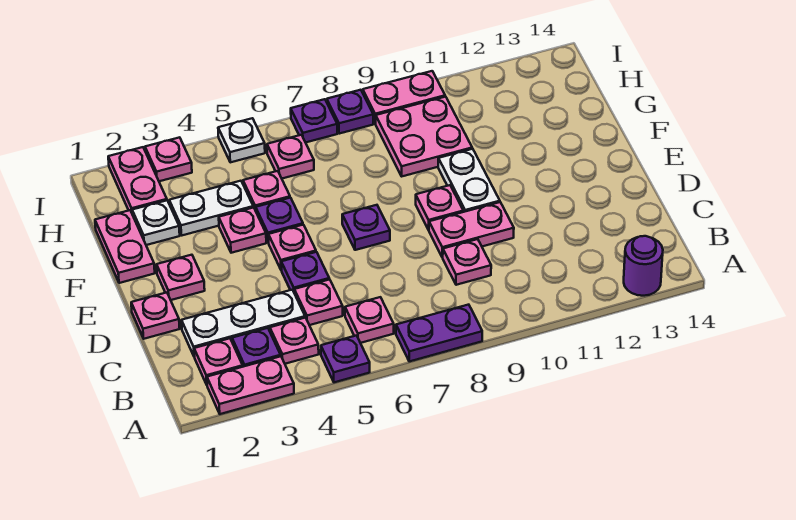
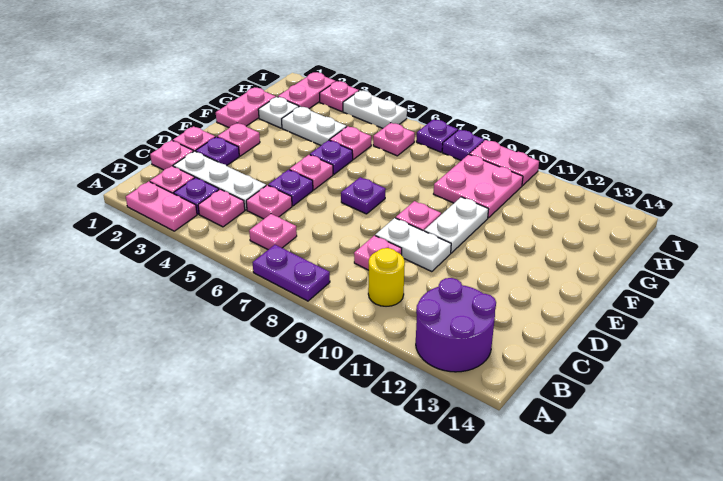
purple plate A5 level 1 -> purple plate D2 level 1
purple round brick A13 level 1 -> purple round brick A12:B13 level 1
none -> yellow round brick B10 level 1
pink plate D9:D10 level 1 -> white plate D9:D10 level 1
pink plate F4 level 1 -> pink plate C1 level 1
white plate I5 level 1 -> white plate I4:I5 level 1

